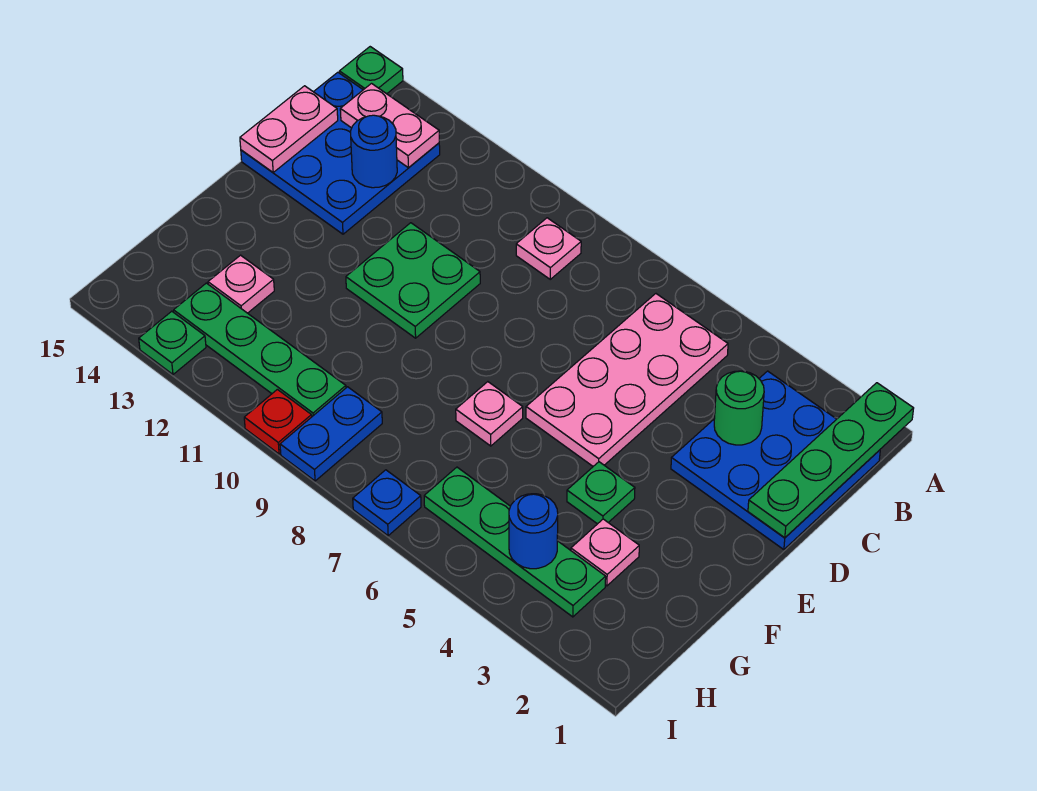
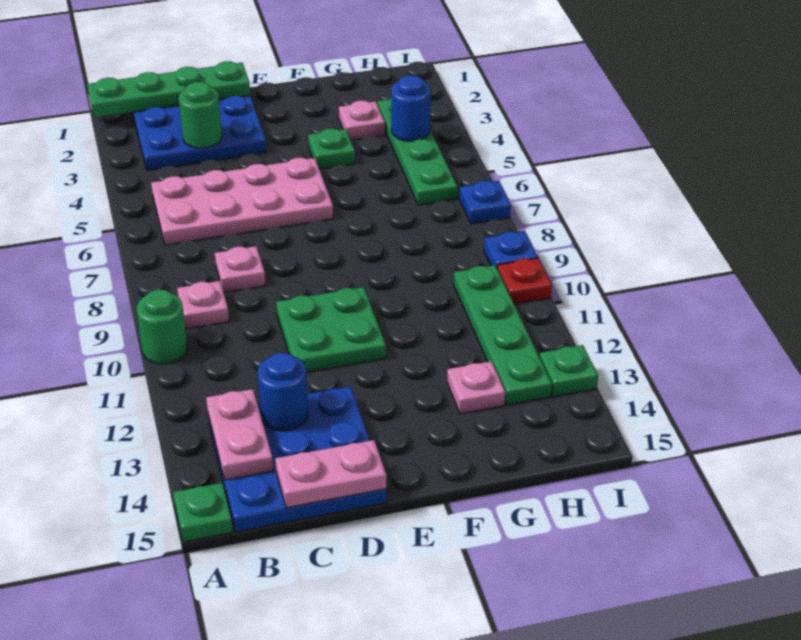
none -> green round brick A10 level 1
pink plate F7 level 1 -> pink plate C8 level 1
blue plate H9:I9 level 1 -> blue plate I9 level 1

